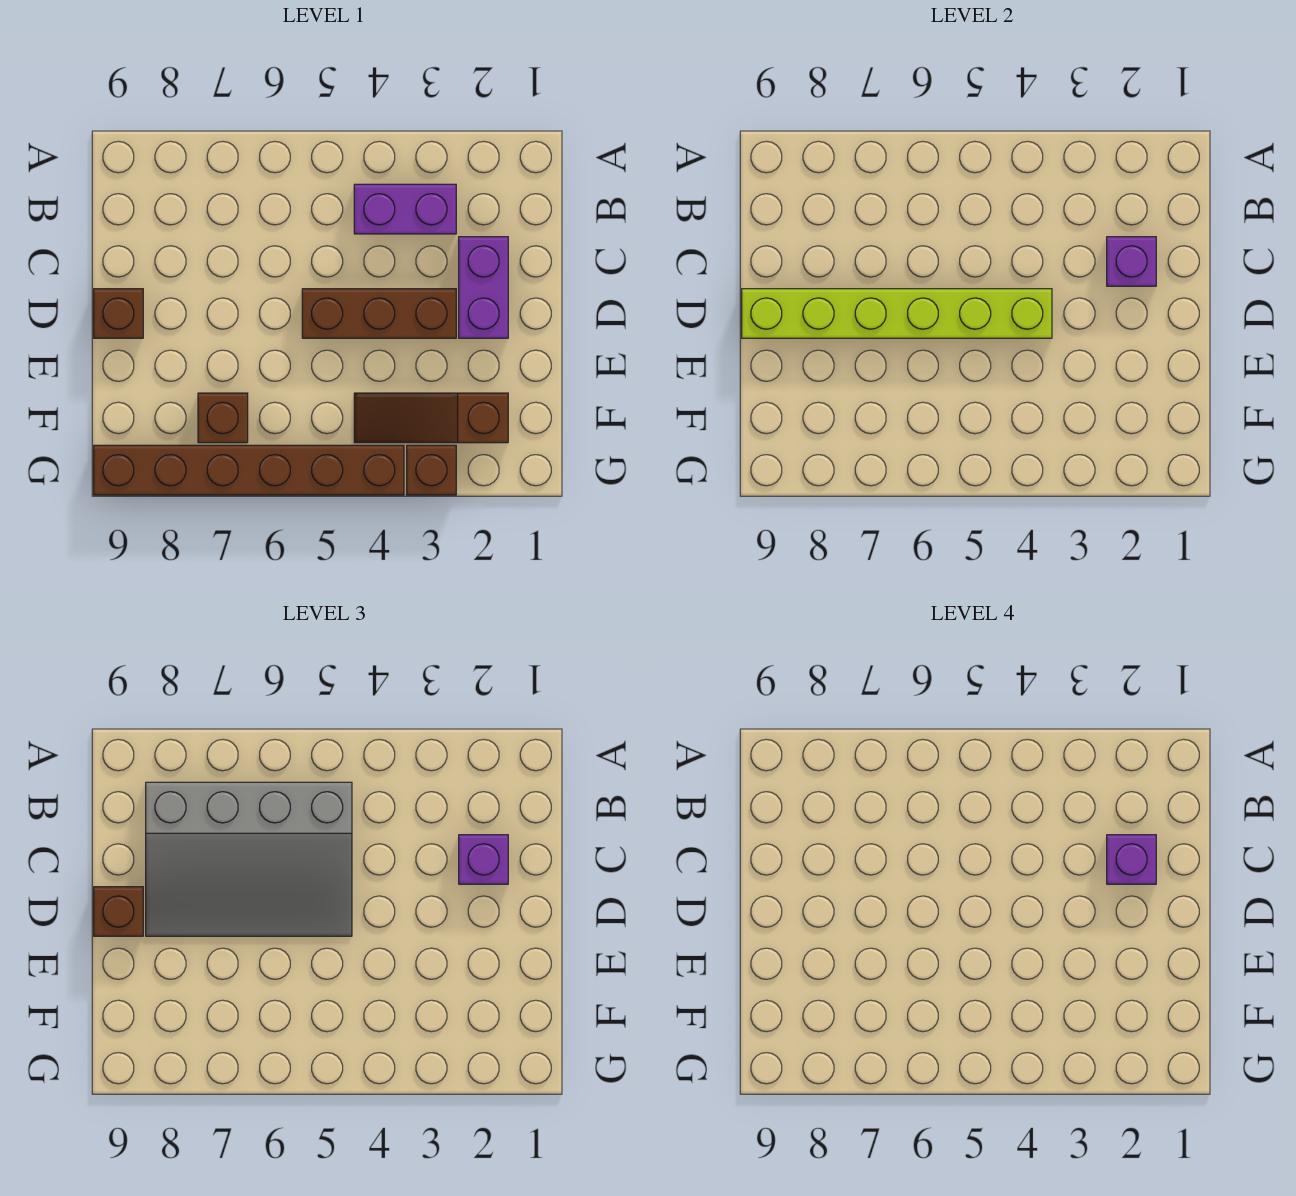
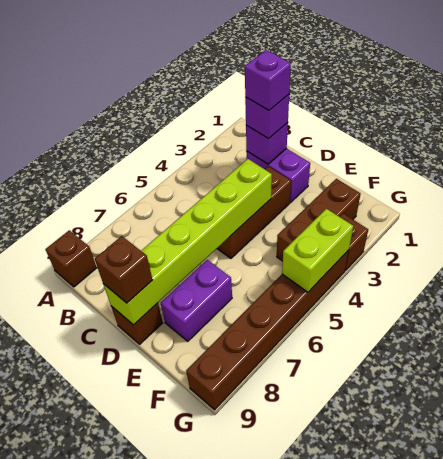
purple brick B3:B4 level 1 -> purple brick E7:E8 level 1
grey slope B5:D8 level 3 top B -> none
brown slope F2:F4 level 1 top 2 -> brown brick F2:F4 level 1
brown brick F7 level 1 -> brown brick A9 level 1
none -> lime brick G4:G5 level 2

